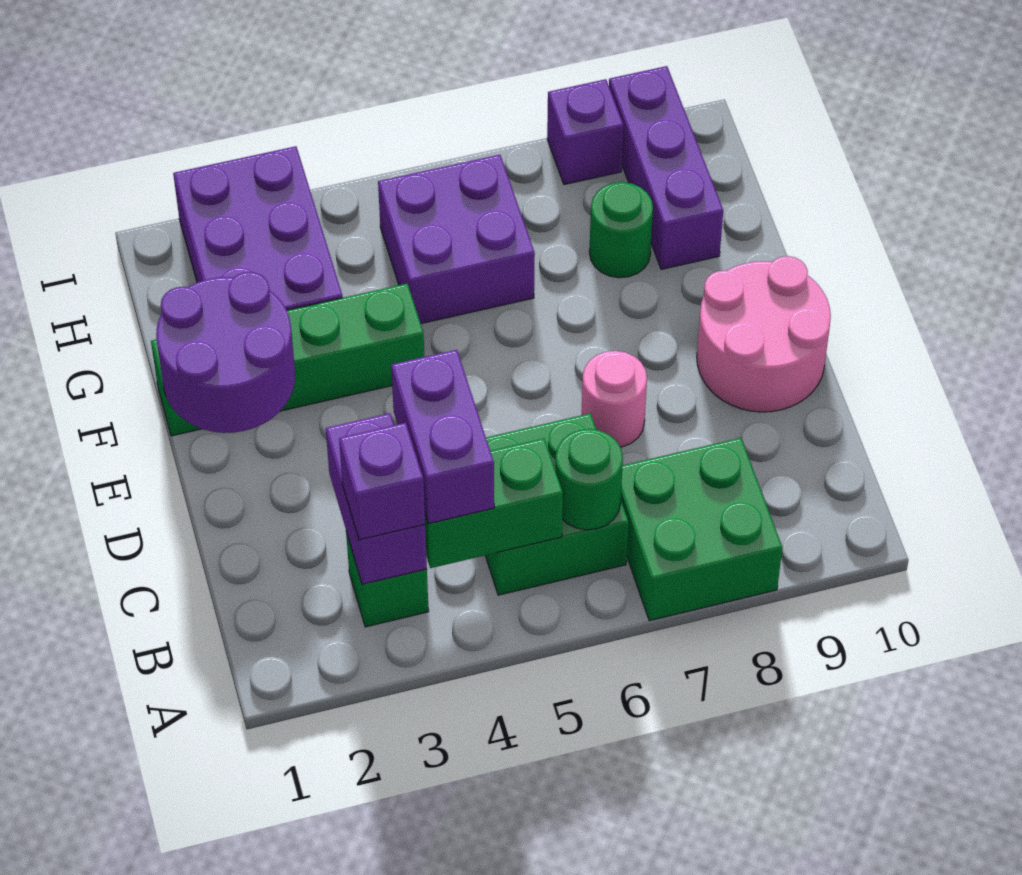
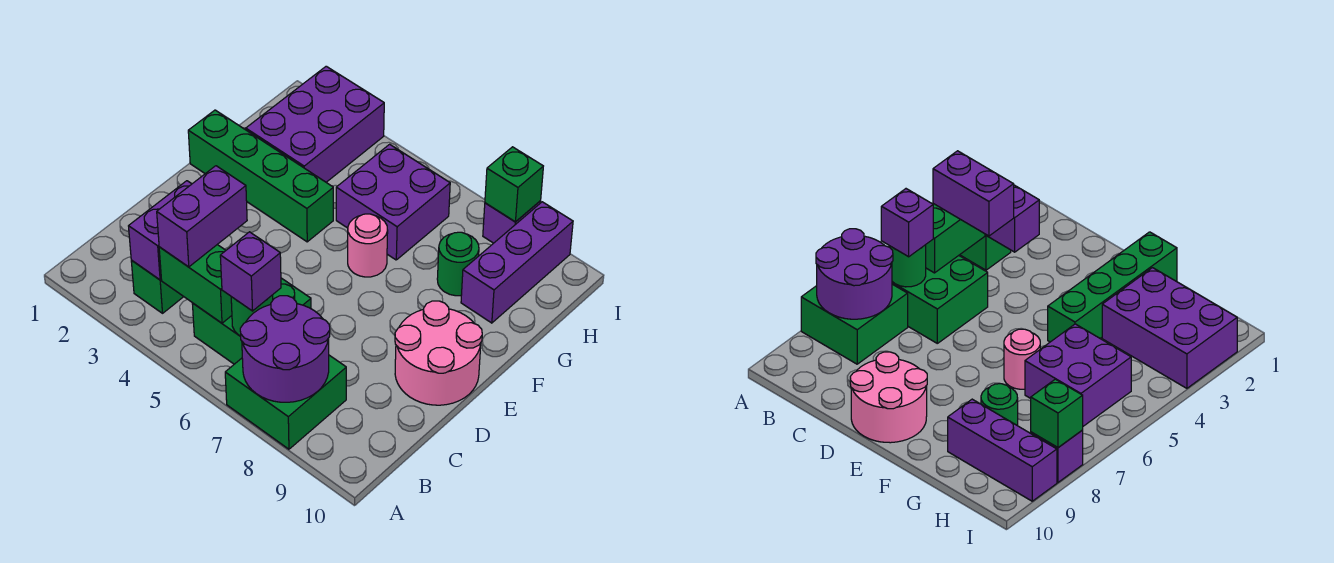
purple brick B3 level 3 -> purple brick B6 level 3
pink round brick D7 level 1 -> pink round brick F6 level 1
purple round brick E1:F2 level 2 -> purple round brick A7:B8 level 2
none -> green brick I8 level 2

